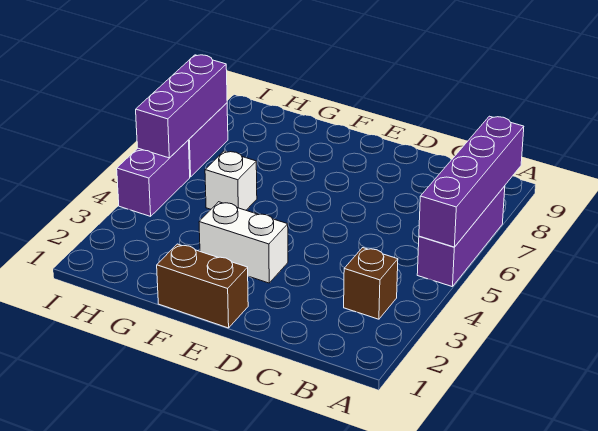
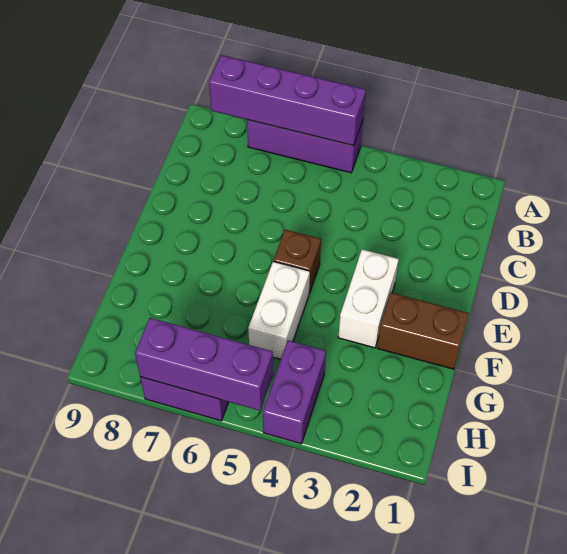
brown brick B3 level 1 -> brown brick E5 level 1
brown brick E1:F1 level 1 -> brown brick F1:F2 level 1
white brick G5 level 1 -> white brick F5:G5 level 1
purple brick I4:I5 level 1 -> purple brick H4:I4 level 1

